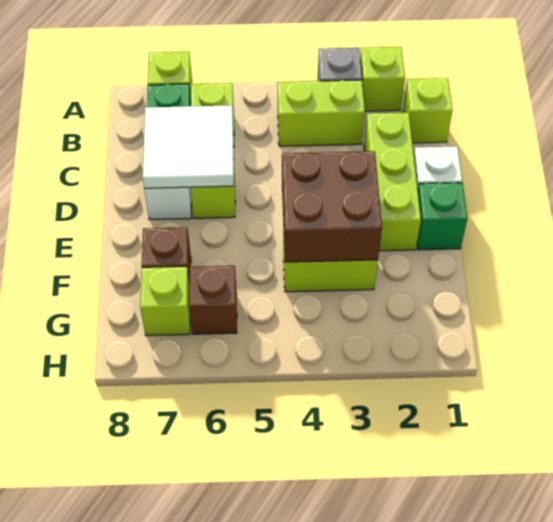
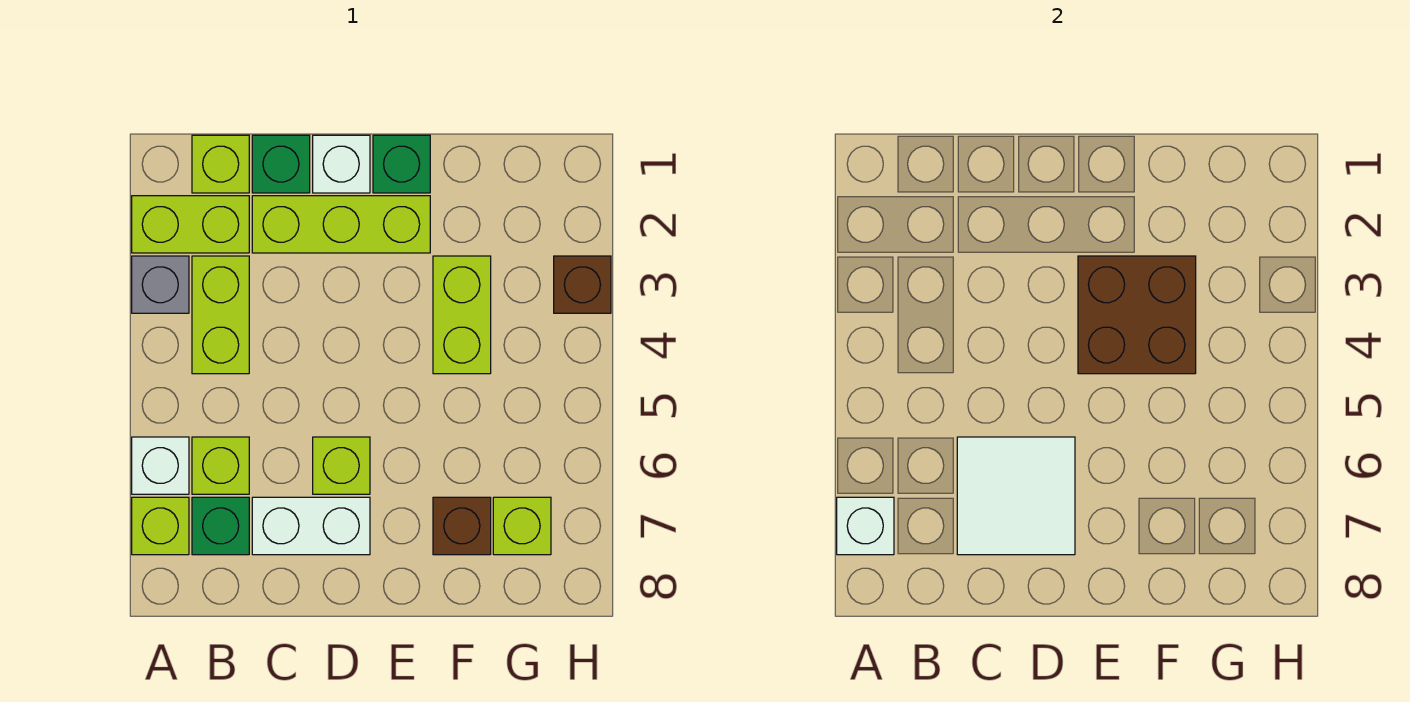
lime brick A2 level 1 -> lime brick A2:B2 level 1
none -> white brick A6 level 1
none -> white brick A7 level 2
none -> green brick C1 level 1
brown brick G6 level 1 -> brown brick H3 level 1

